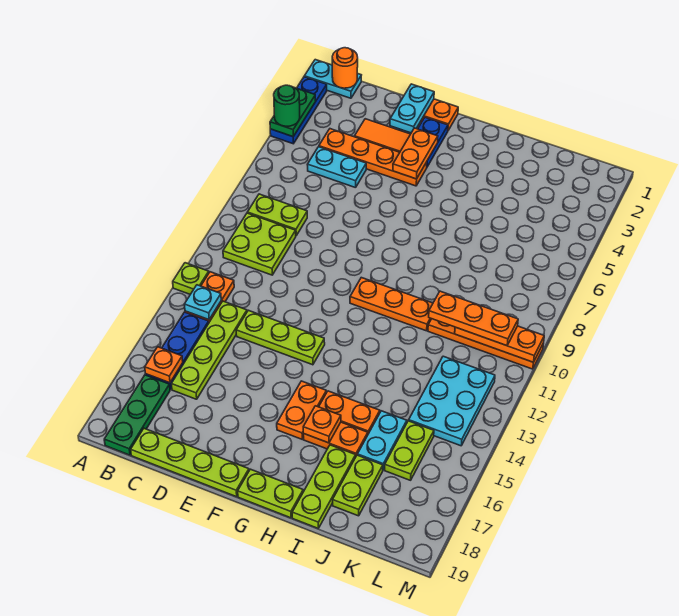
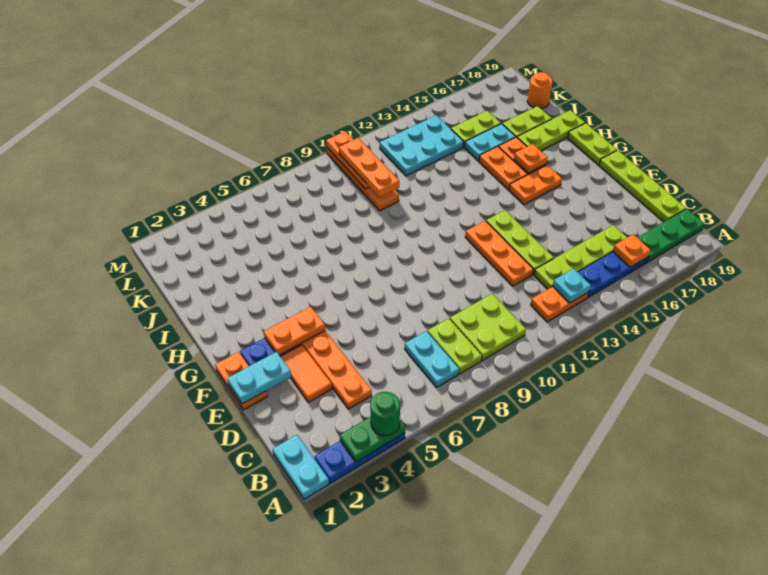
lime plate A12 level 1 -> none
orange round brick B1 level 2 -> orange round brick K19 level 1
cyan plate C5:D5 level 1 -> cyan plate B7:C7 level 1
orange plate G10:I10 level 1 -> orange plate D12:F12 level 1

